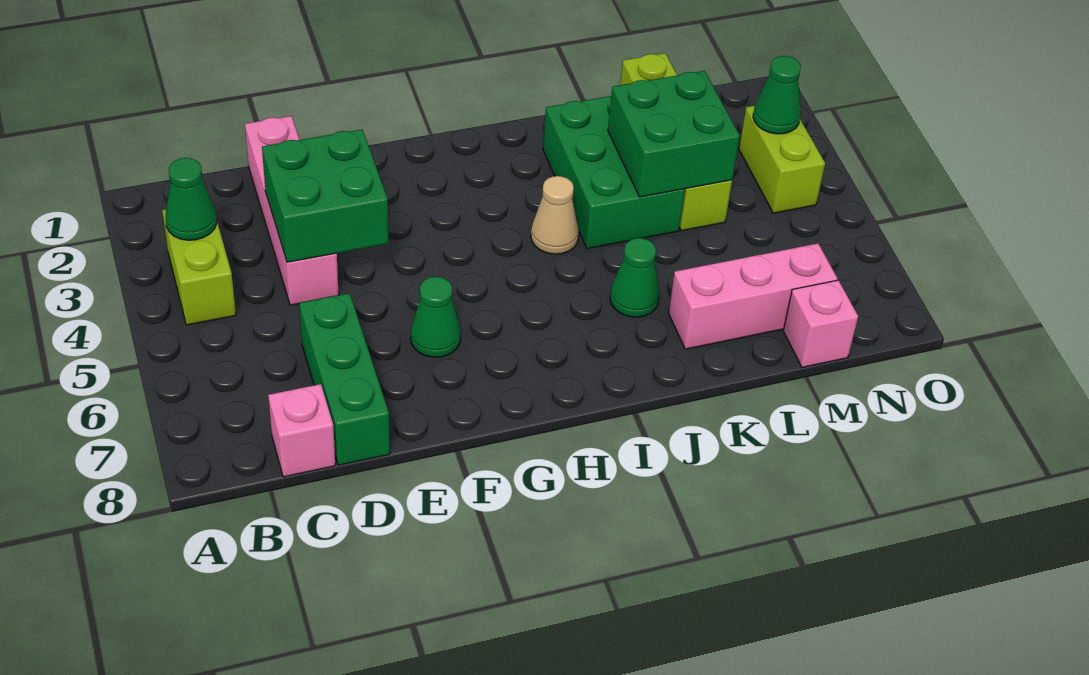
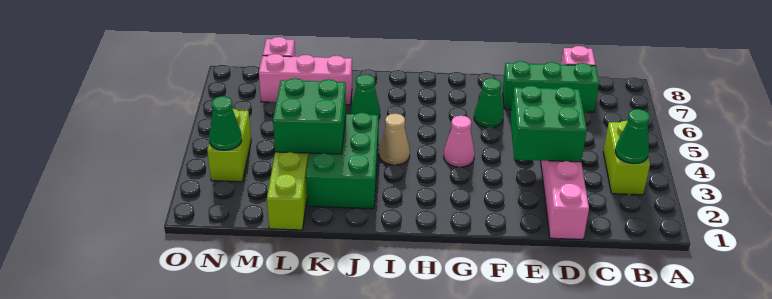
green brick D6:D8 level 1 -> green brick C7:E7 level 1
none -> pink cone G4 level 1

